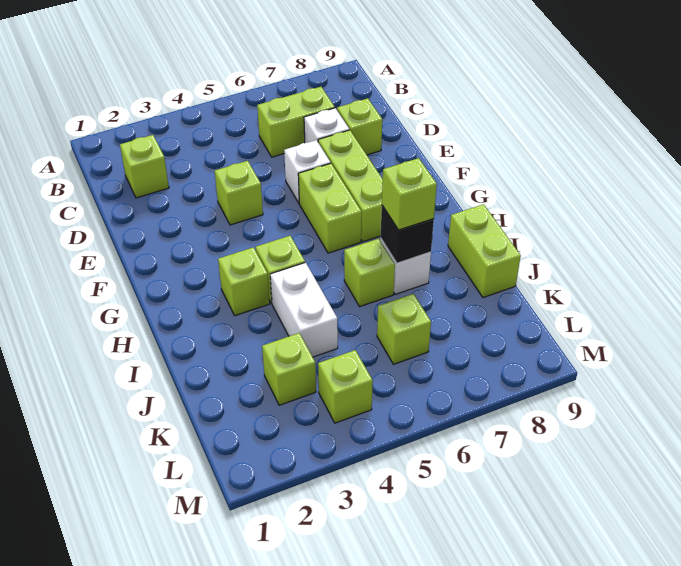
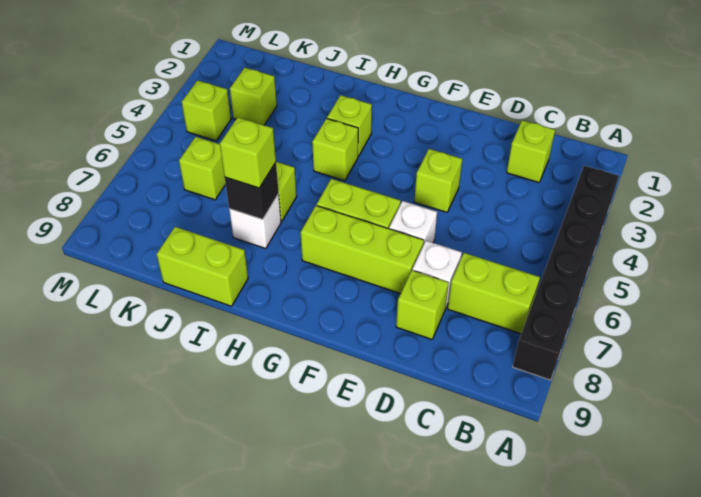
none -> black brick A3:A8 level 1
lime brick C6:C7 level 1 -> lime brick B7:C7 level 1
white brick I4:J4 level 1 -> none

